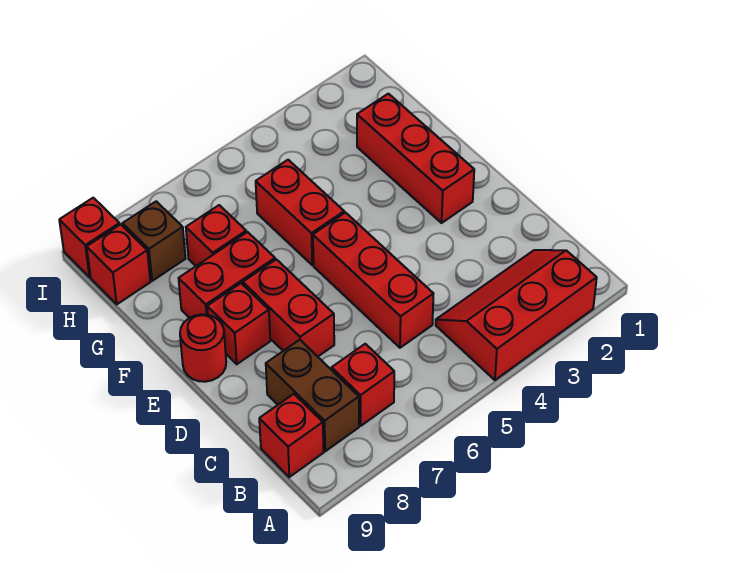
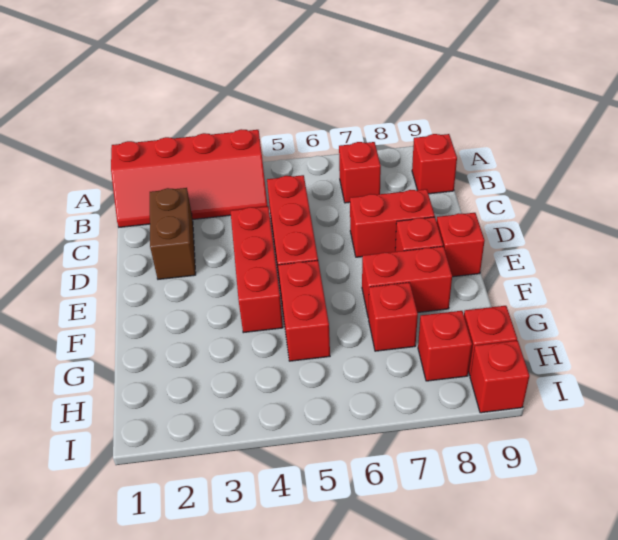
red slope A2:B4 level 1 top A -> red slope A1:B4 level 1 top A
brown brick B8:C8 level 1 -> brown brick C2:D2 level 1
red brick D7:E7 level 1 -> red brick D7:D8 level 1
red brick E2:G2 level 1 -> red brick D4:F4 level 1
red round brick E9 level 1 -> red brick E9 level 1
brown brick H8 level 1 -> red brick H8 level 1

